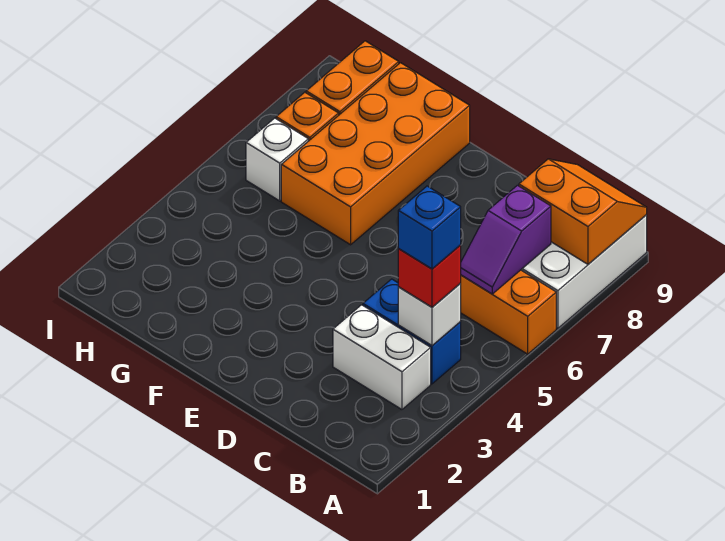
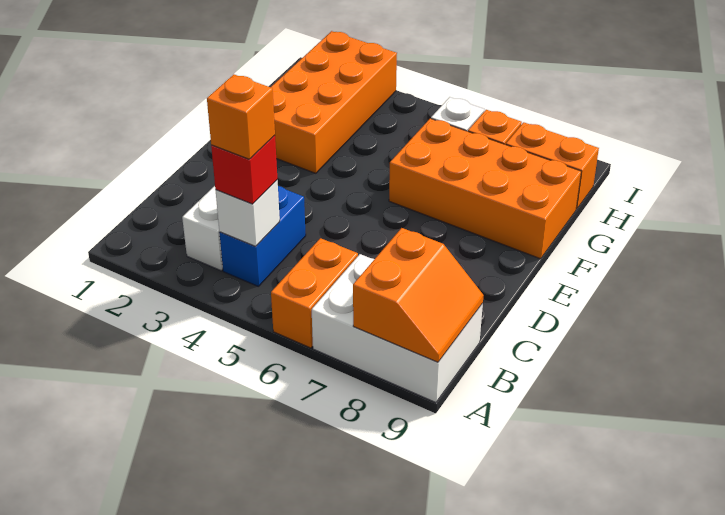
blue brick B4 level 4 -> orange brick B4 level 4
purple slope B6:B7 level 2 top 7 -> none
none -> orange brick F2:I3 level 1

